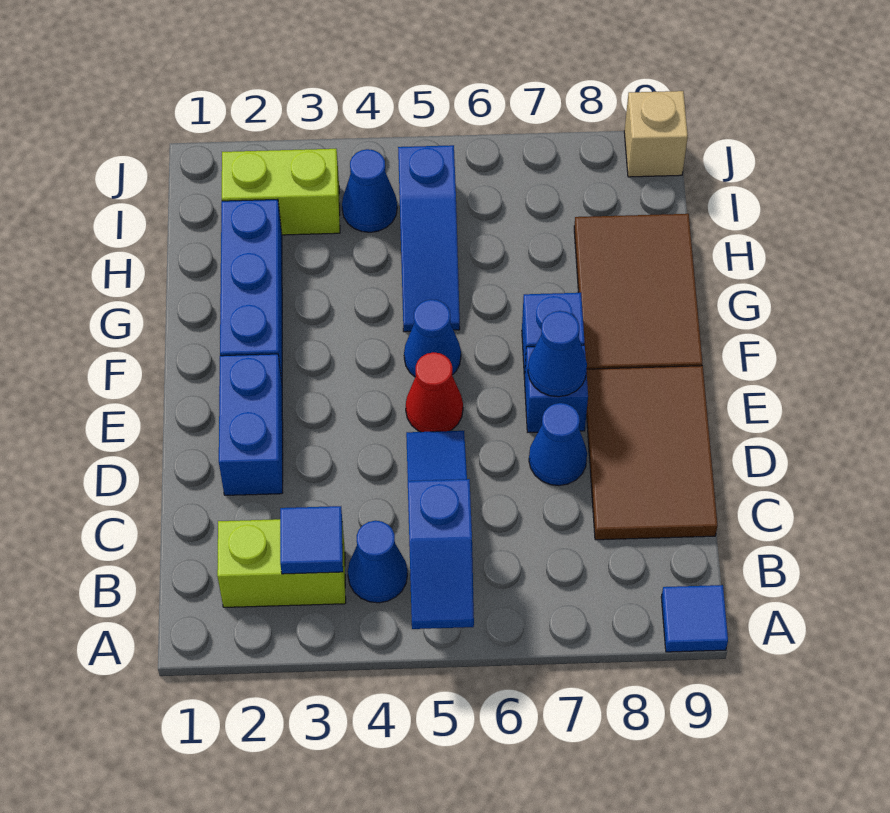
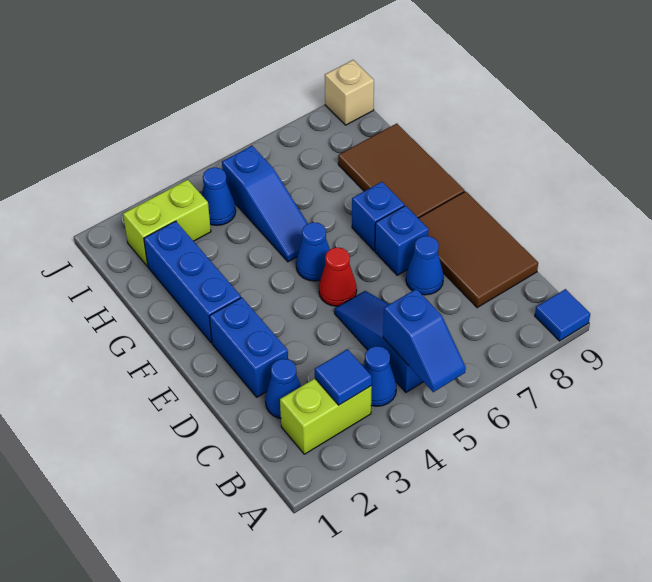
blue cone E7 level 2 -> blue cone C2 level 1

